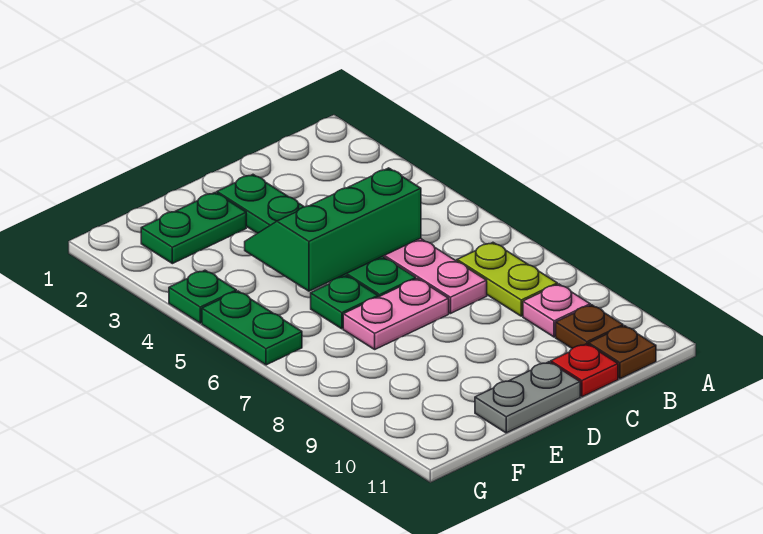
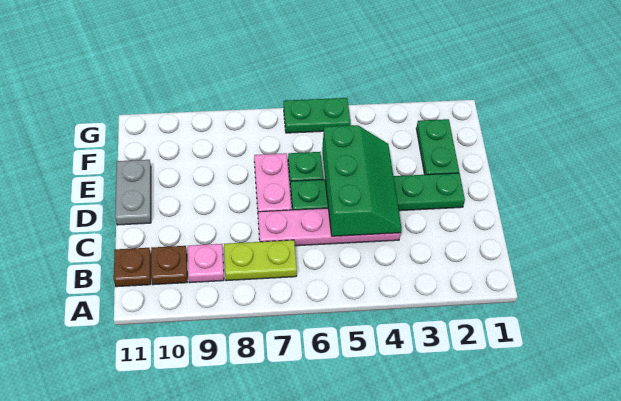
red plate C11 level 1 -> none
green plate G4 level 1 -> none

